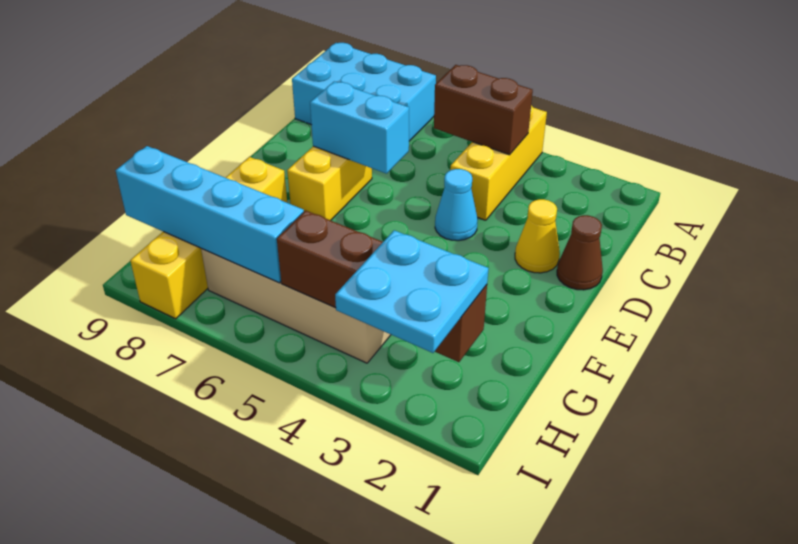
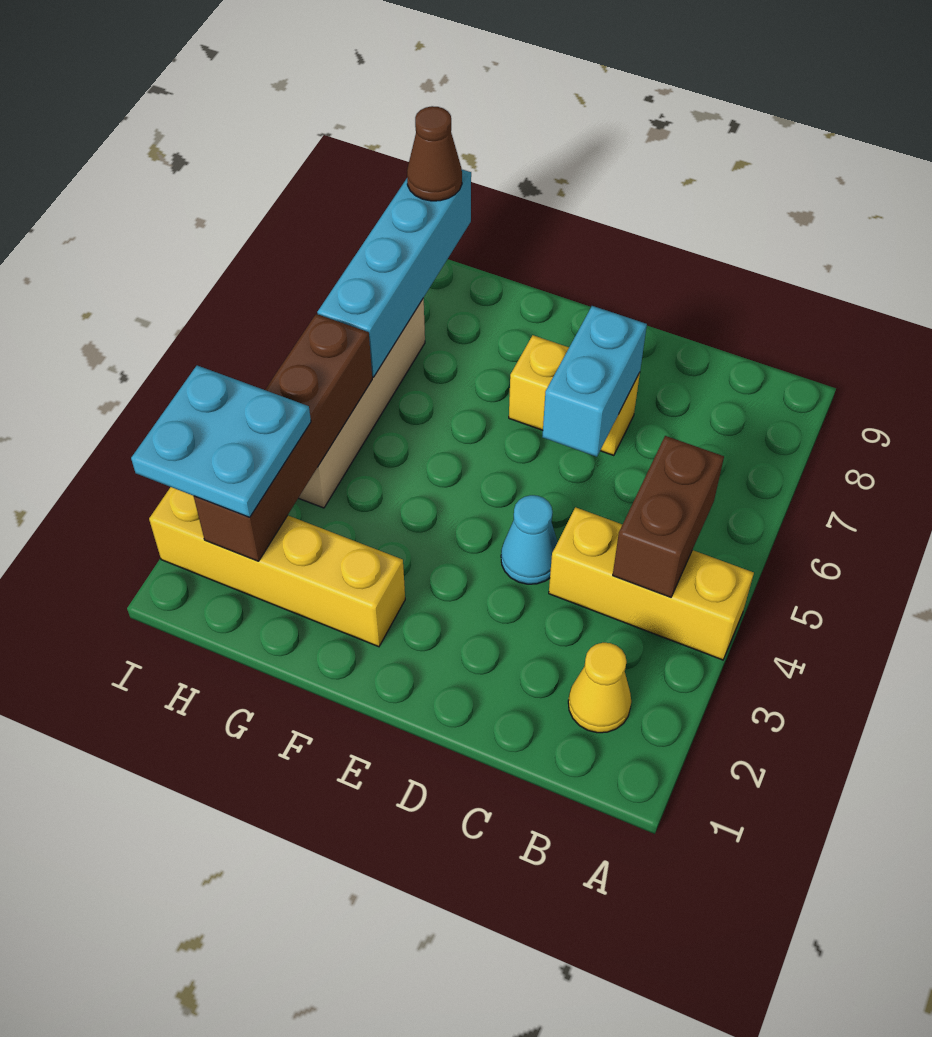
cyan brick A7:B9 level 1 -> none
brown cone D1 level 1 -> brown cone H9 level 3
yellow cone D2 level 1 -> yellow cone B2 level 1
yellow brick F8:I8 level 1 -> yellow brick F2:I2 level 1

